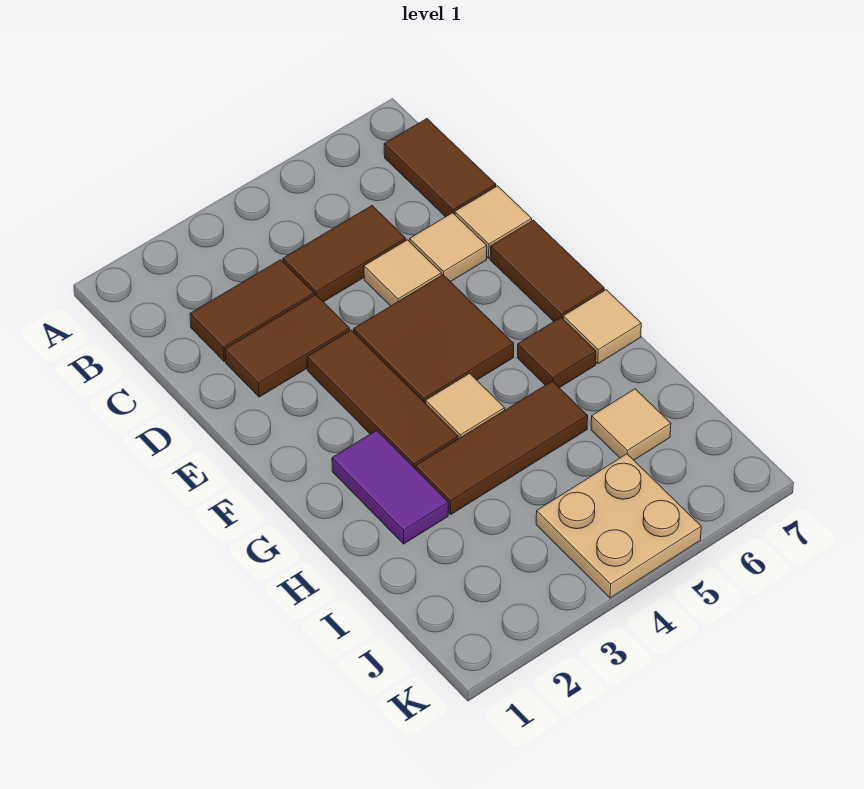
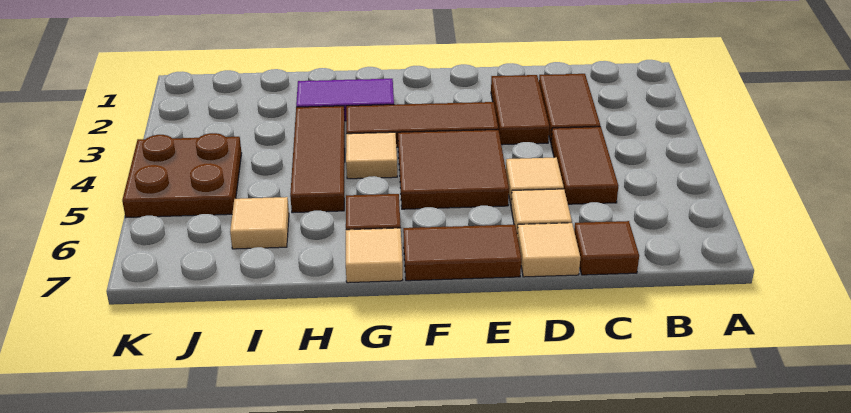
brown tile B7:C7 level 1 -> brown tile C7 level 1
tan plate J4:K5 level 1 -> brown plate J4:K5 level 1

